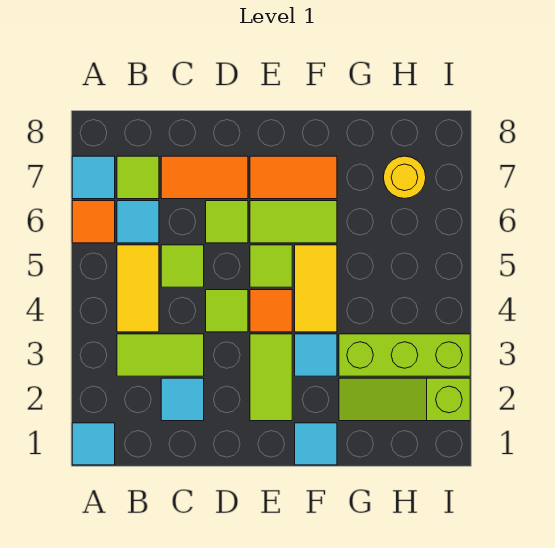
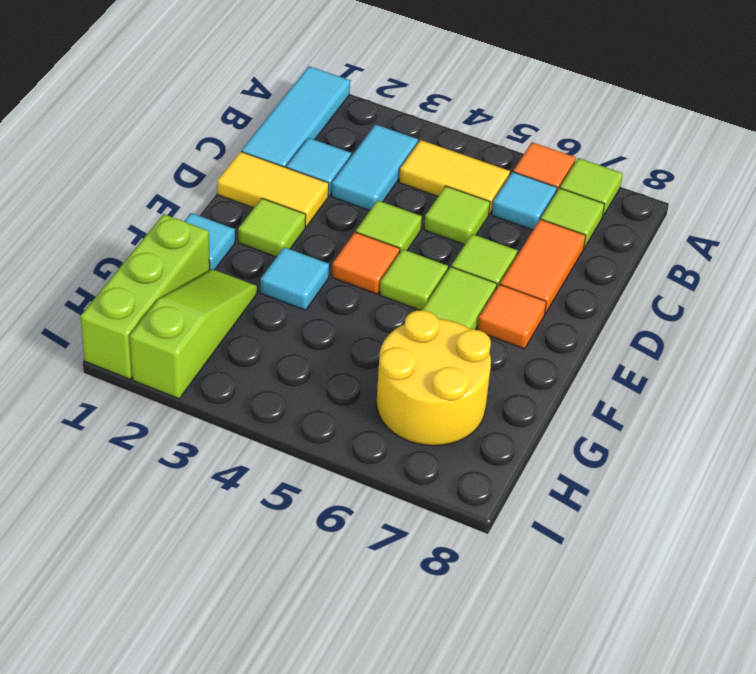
cyan tile A1 level 1 -> cyan tile A1:C1 level 1
cyan tile A7 level 1 -> lime tile A7 level 1
lime tile B3:C3 level 1 -> cyan tile B3:C3 level 1
lime tile E2:E3 level 1 -> lime tile E2 level 1
orange tile E7:F7 level 1 -> orange tile E7 level 1
yellow tile F4:F5 level 1 -> yellow tile D1:D2 level 1
lime brick G3:I3 level 1 -> lime brick G1:I1 level 1
yellow round brick H7 level 1 -> yellow round brick G6:H7 level 1

